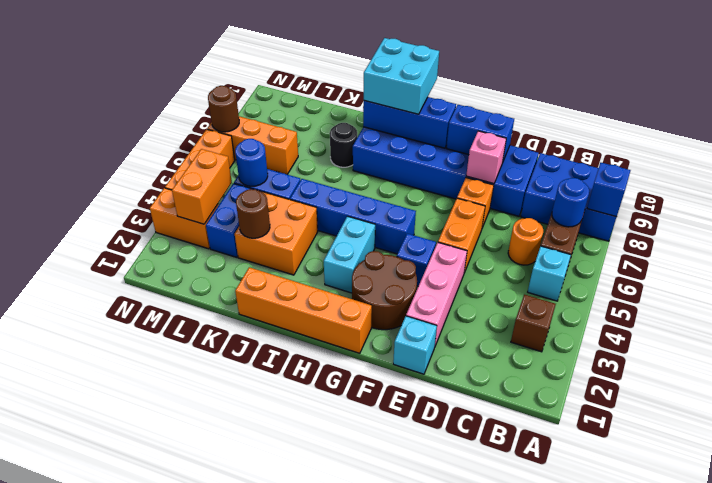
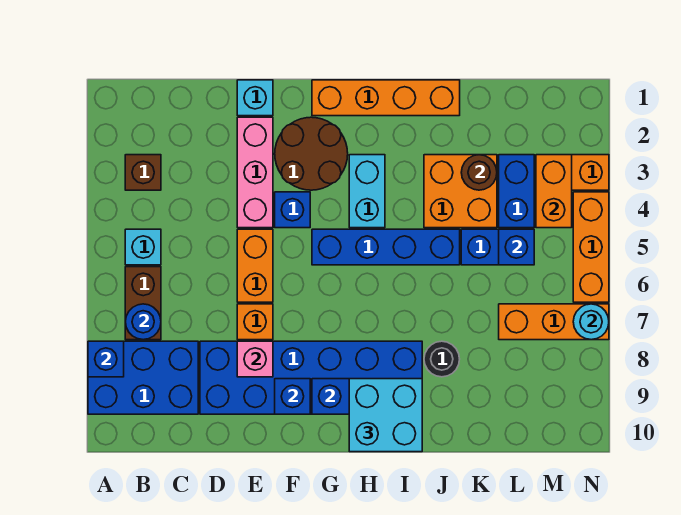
orange round brick C6 level 1 -> none
blue brick E9:F9 level 2 -> blue brick F9 level 2
blue round brick L5 level 2 -> blue brick L5 level 2
brown round brick N7 level 2 -> cyan round brick N7 level 2

